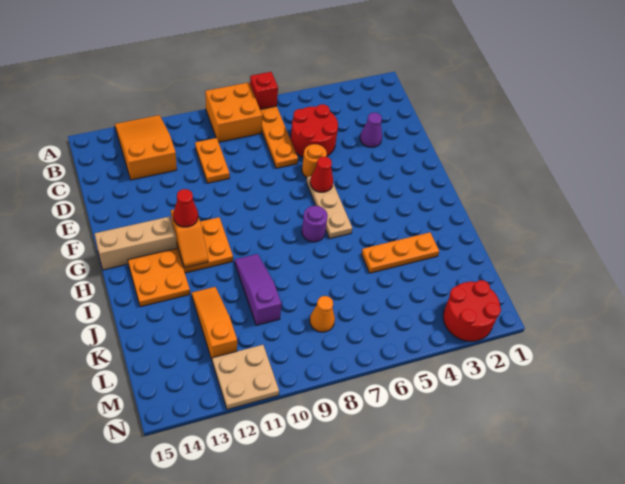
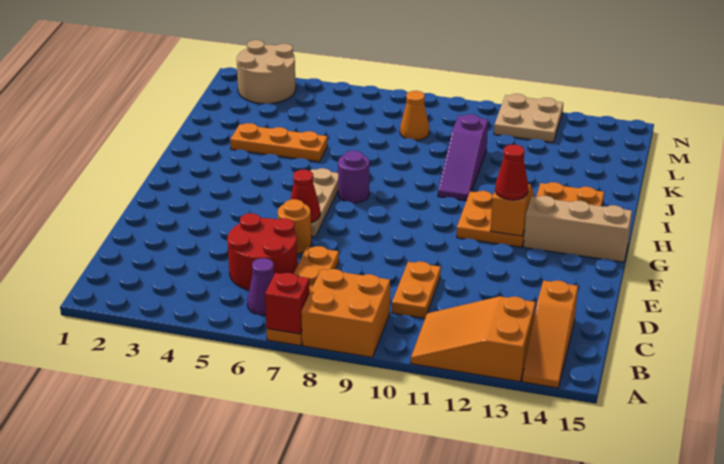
orange slope A12:C13 level 1 top C -> orange slope A11:B13 level 1 top 13
purple cone D3 level 1 -> purple cone B6 level 1
orange slope J12:L12 level 1 top L -> orange slope A14:C14 level 1 top C
red round brick M2:N3 level 1 -> tan round brick M2:N3 level 1

